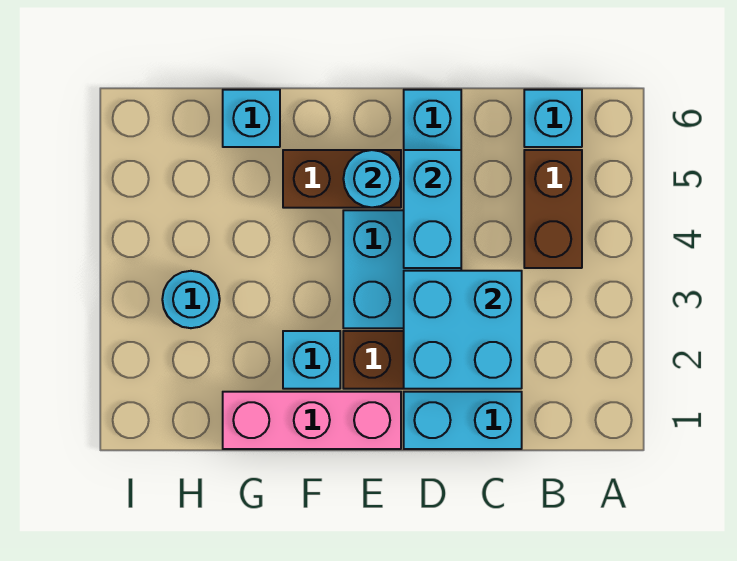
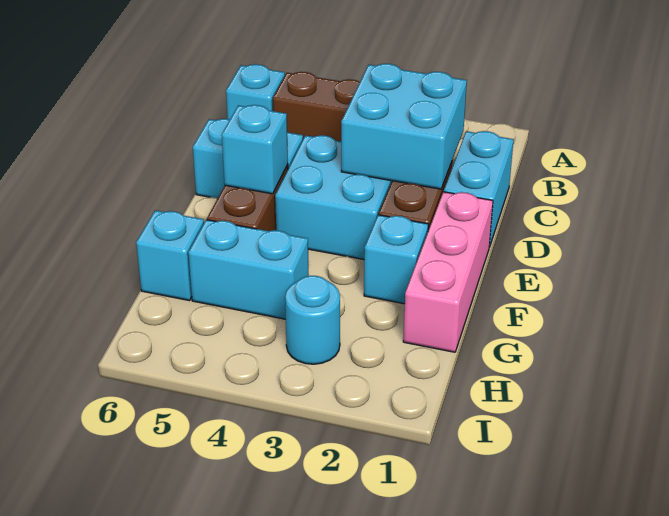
cyan brick D4:D5 level 2 -> cyan brick G4:G5 level 1
cyan round brick E5 level 2 -> cyan brick E5 level 2

